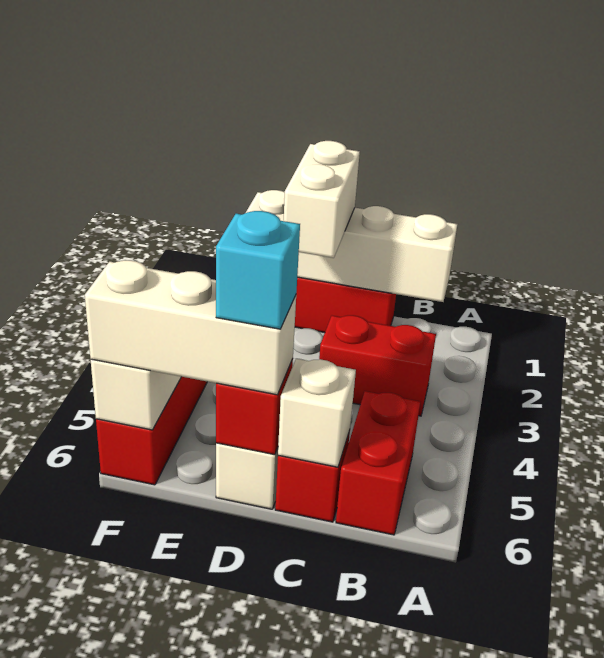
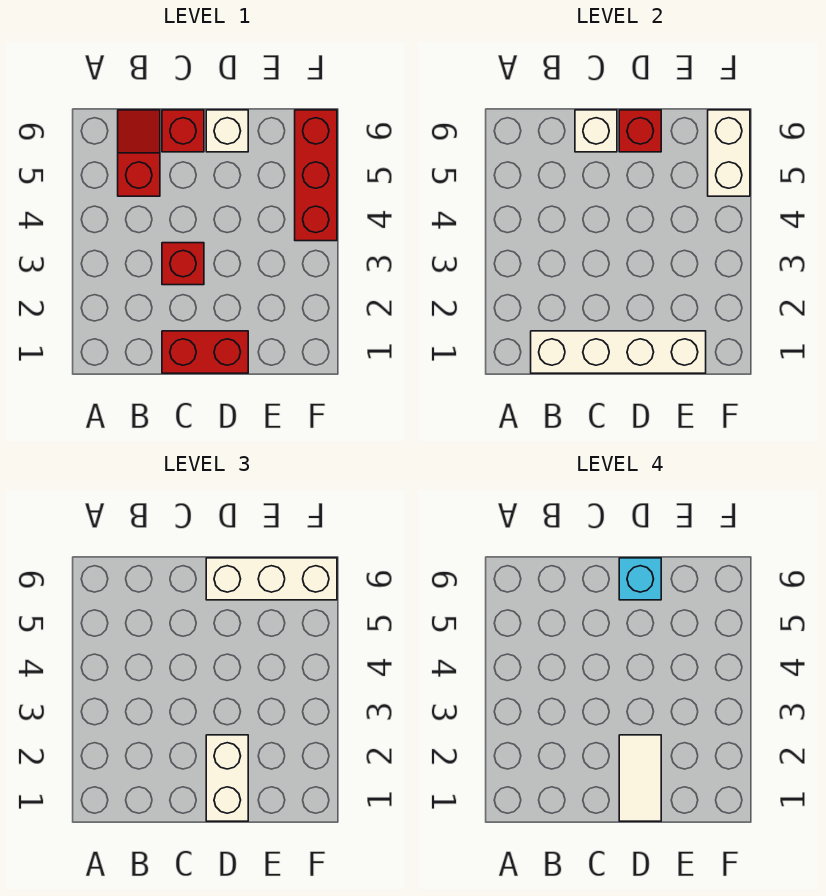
red brick B3:C3 level 1 -> red brick C3 level 1
red brick B5:B6 level 1 -> red slope B5:B6 level 1 top 5
none -> white tile D1:D2 level 4

